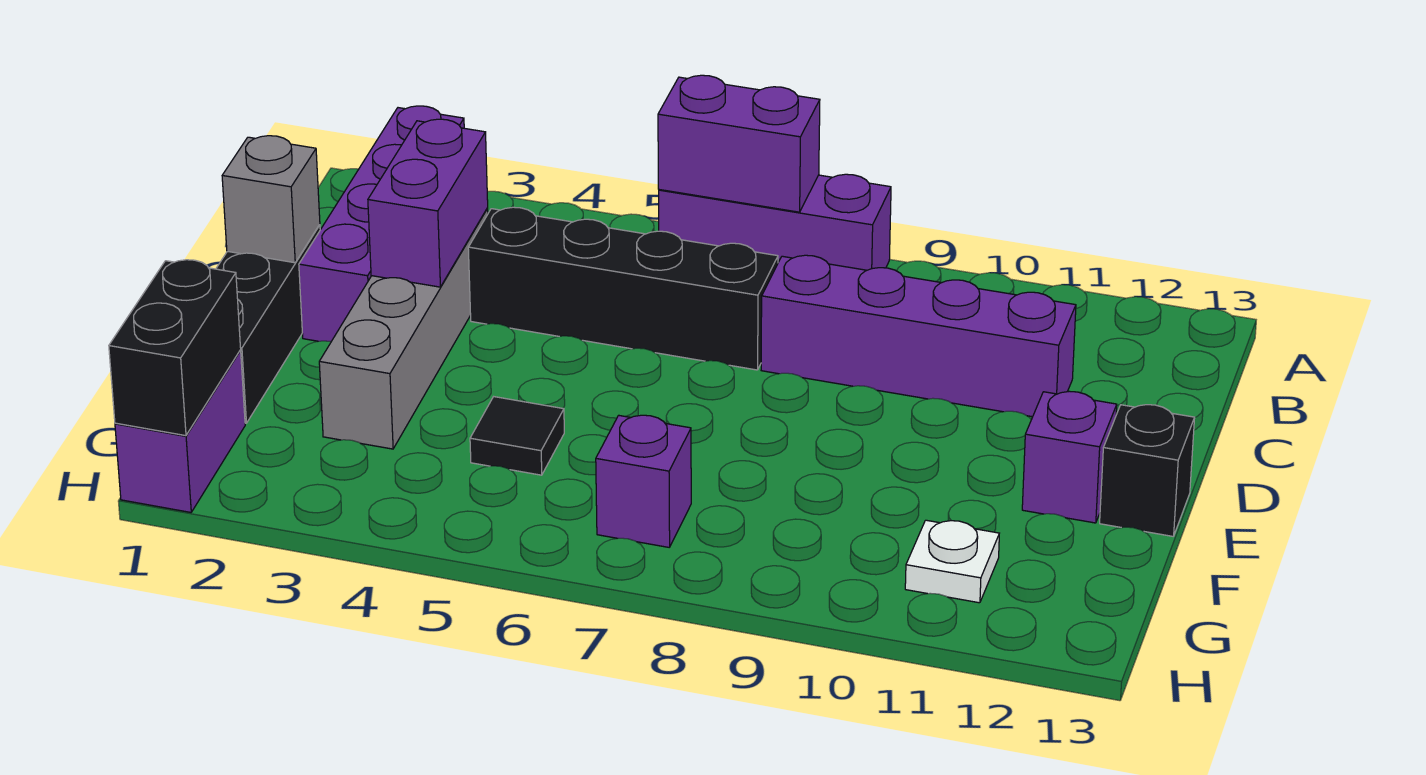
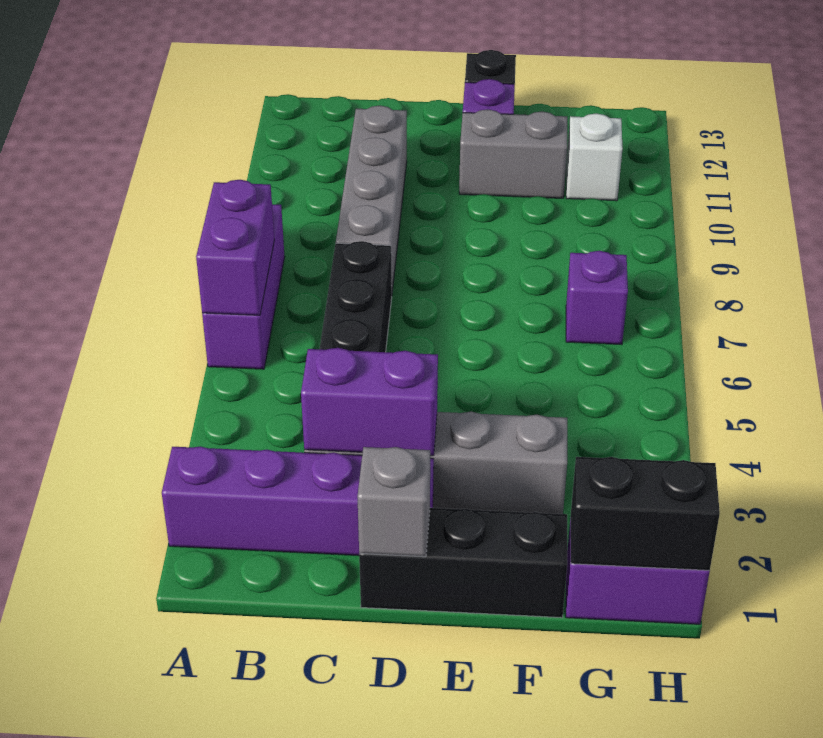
purple brick C8:C11 level 1 -> grey brick C8:C11 level 1
none -> grey brick E11:F11 level 1
black tile F5 level 1 -> none
white plate G11 level 1 -> white brick G11 level 1

